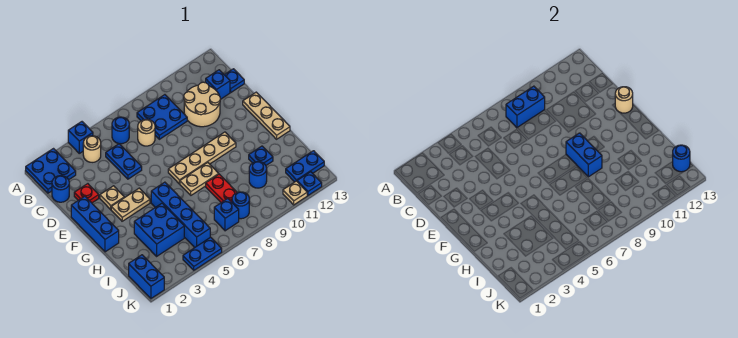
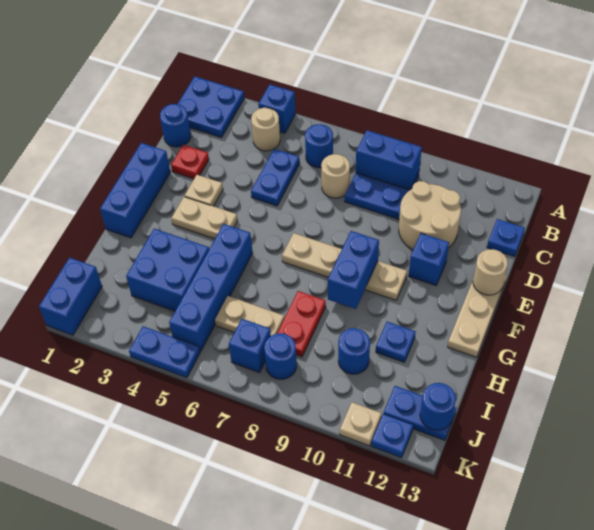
blue brick C12 level 1 -> blue brick E11 level 1
tan plate G7:G8 level 1 -> tan plate I6:I7 level 1

